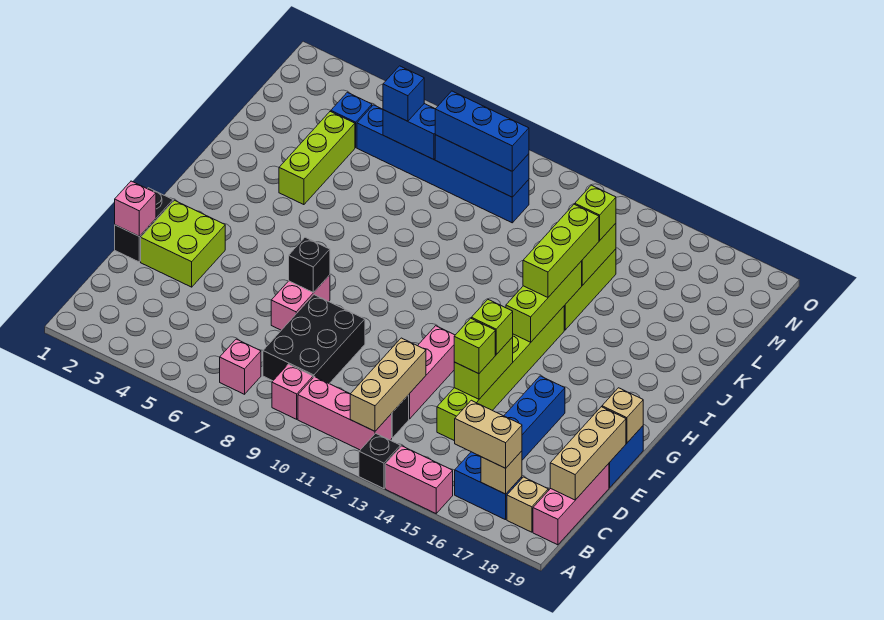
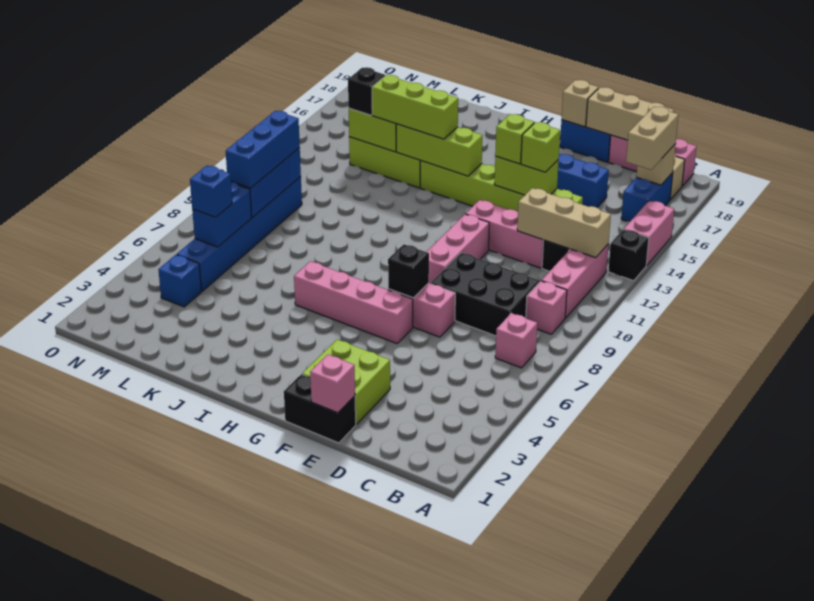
none -> pink brick F6:I6 level 1
none -> pink brick F9:F11 level 1
lime brick J4:L4 level 1 -> none
lime brick L14 level 3 -> black brick L14 level 3

